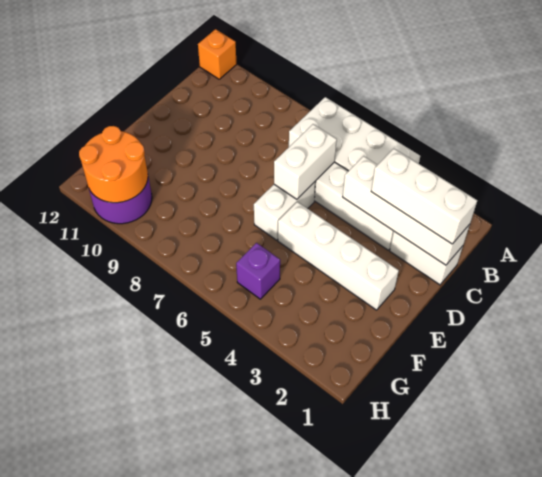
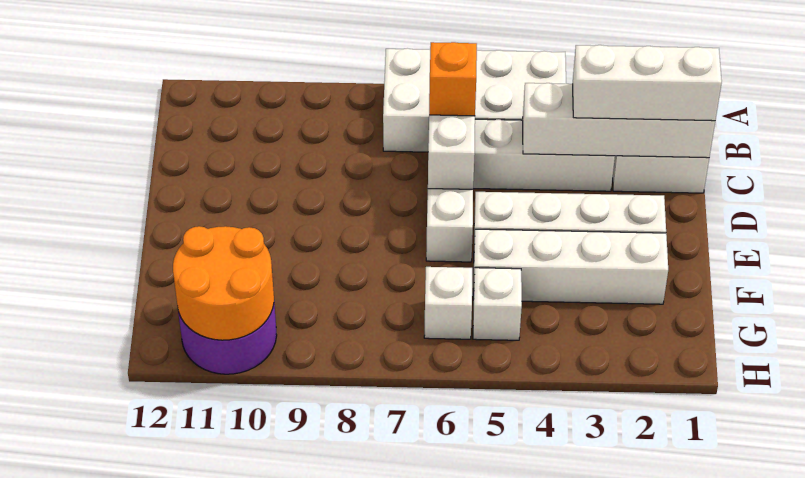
orange brick A12 level 1 -> orange brick C6 level 3
none -> white brick F2:F5 level 1
purple brick G5 level 1 -> white brick G5 level 1
none -> white brick G6 level 1

